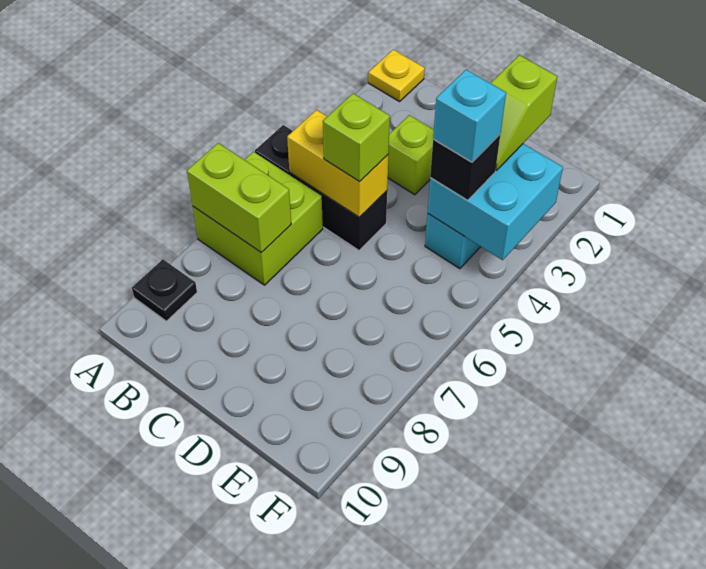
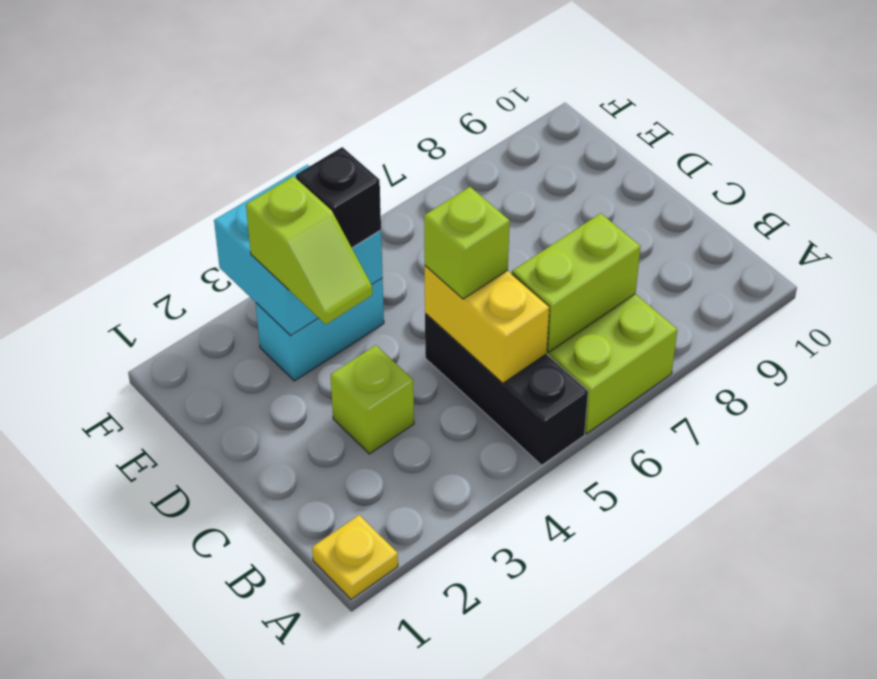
lime brick A7:B7 level 2 -> lime brick B6:B7 level 2
black plate A9 level 1 -> none
lime slope E2:E3 level 3 top 2 -> lime slope D3:E3 level 3 top E
cyan brick E4 level 4 -> none

